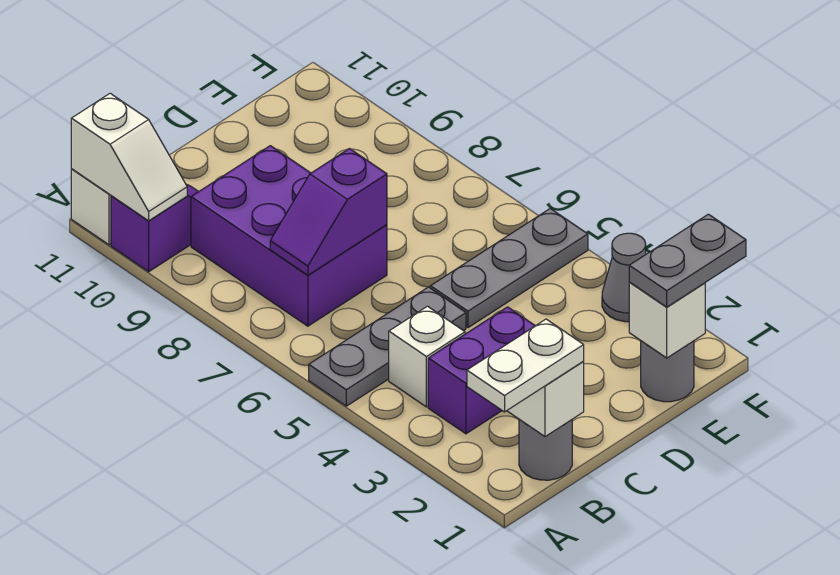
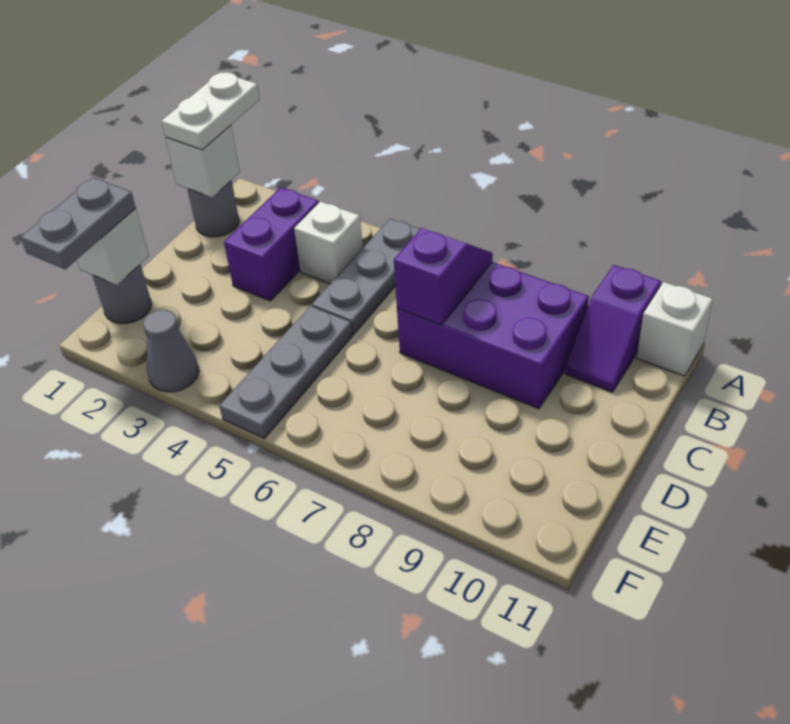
white slope A10:A11 level 2 top 11 -> none

